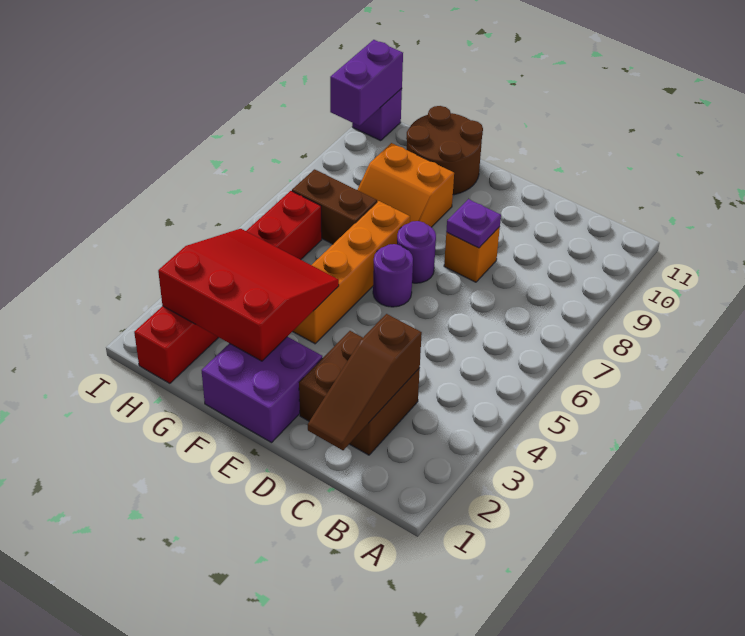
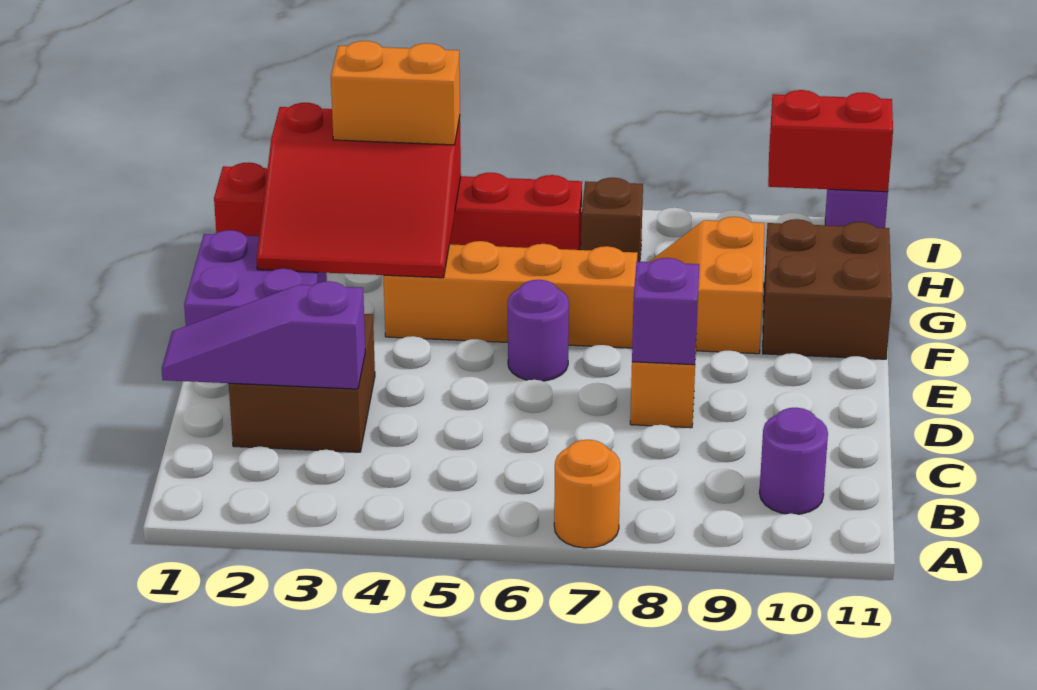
none -> orange round brick A7 level 1
brown slope C1:C3 level 2 top 3 -> purple slope C1:C3 level 2 top 3
purple plate D8 level 2 -> purple brick D8 level 2
purple round brick E7 level 1 -> purple round brick B10 level 1
red slope F2:H4 level 2 top 2 -> red slope F2:H4 level 2 top H
brown round brick F10:G11 level 1 -> brown brick F10:G11 level 1
brown brick G7:H7 level 1 -> brown brick H7 level 1
none -> orange brick H3:H4 level 3
purple brick I10:I11 level 2 -> red brick I10:I11 level 2

